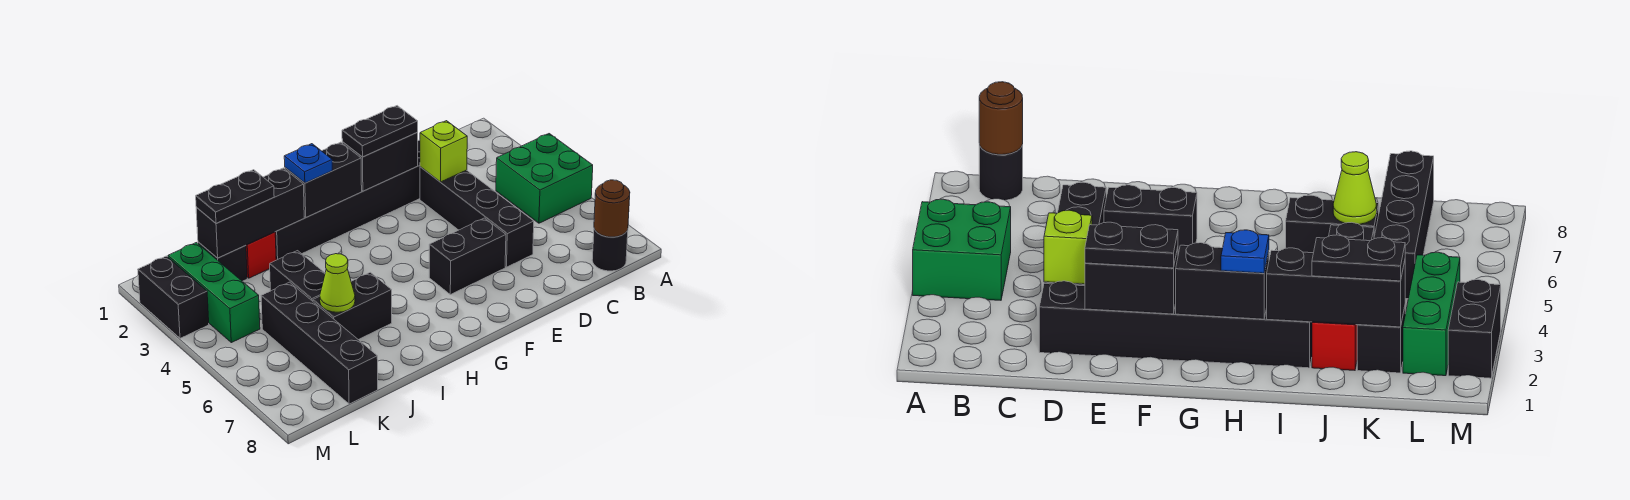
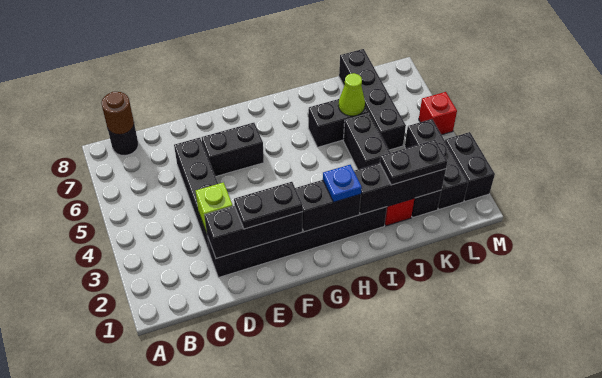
green brick A4:B5 level 1 -> none
black brick E2:F2 level 2 -> black brick D2:F2 level 2
green brick L2:L4 level 1 -> black brick L2:L4 level 1
none -> red brick M5 level 1

